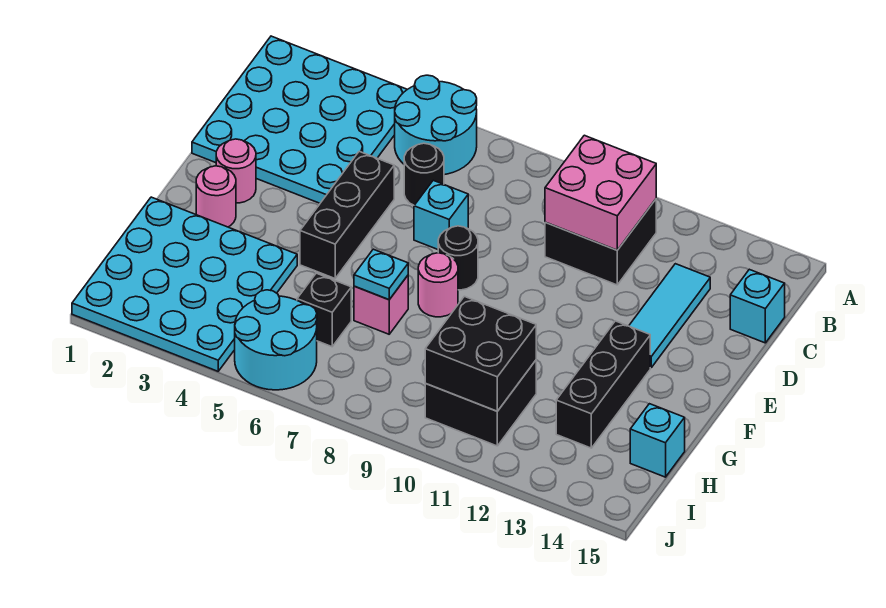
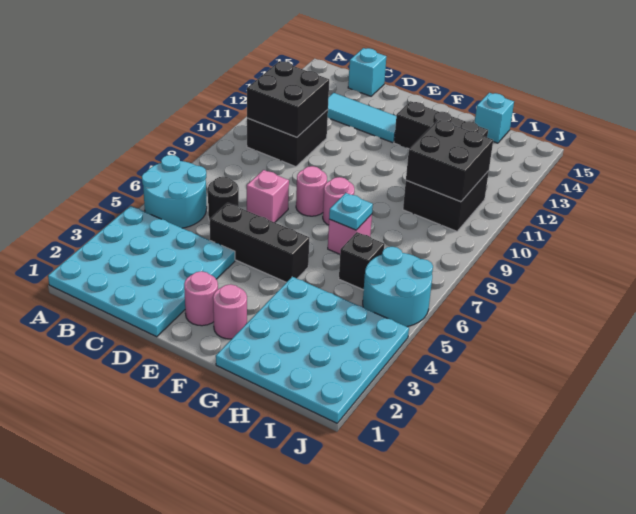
pink brick B10:C11 level 2 -> black brick B10:C11 level 2
cyan brick D7 level 1 -> pink brick D7 level 1
black round brick E8 level 1 -> pink round brick E8 level 1

